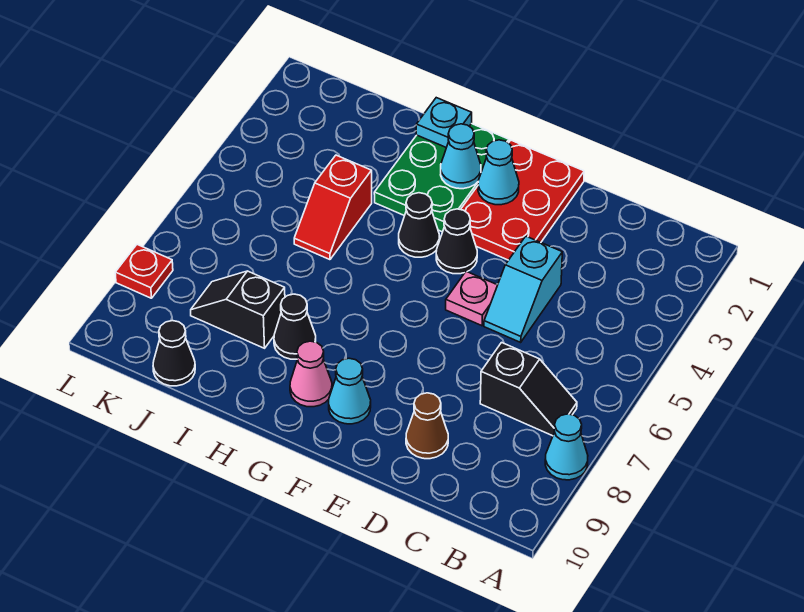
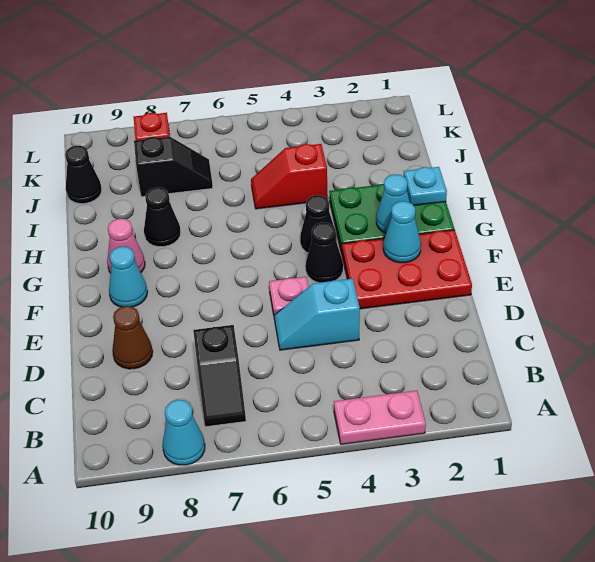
none -> pink plate A3:A4 level 1
black slope I8:J8 level 1 top I -> black slope J7:J8 level 1 top 8

